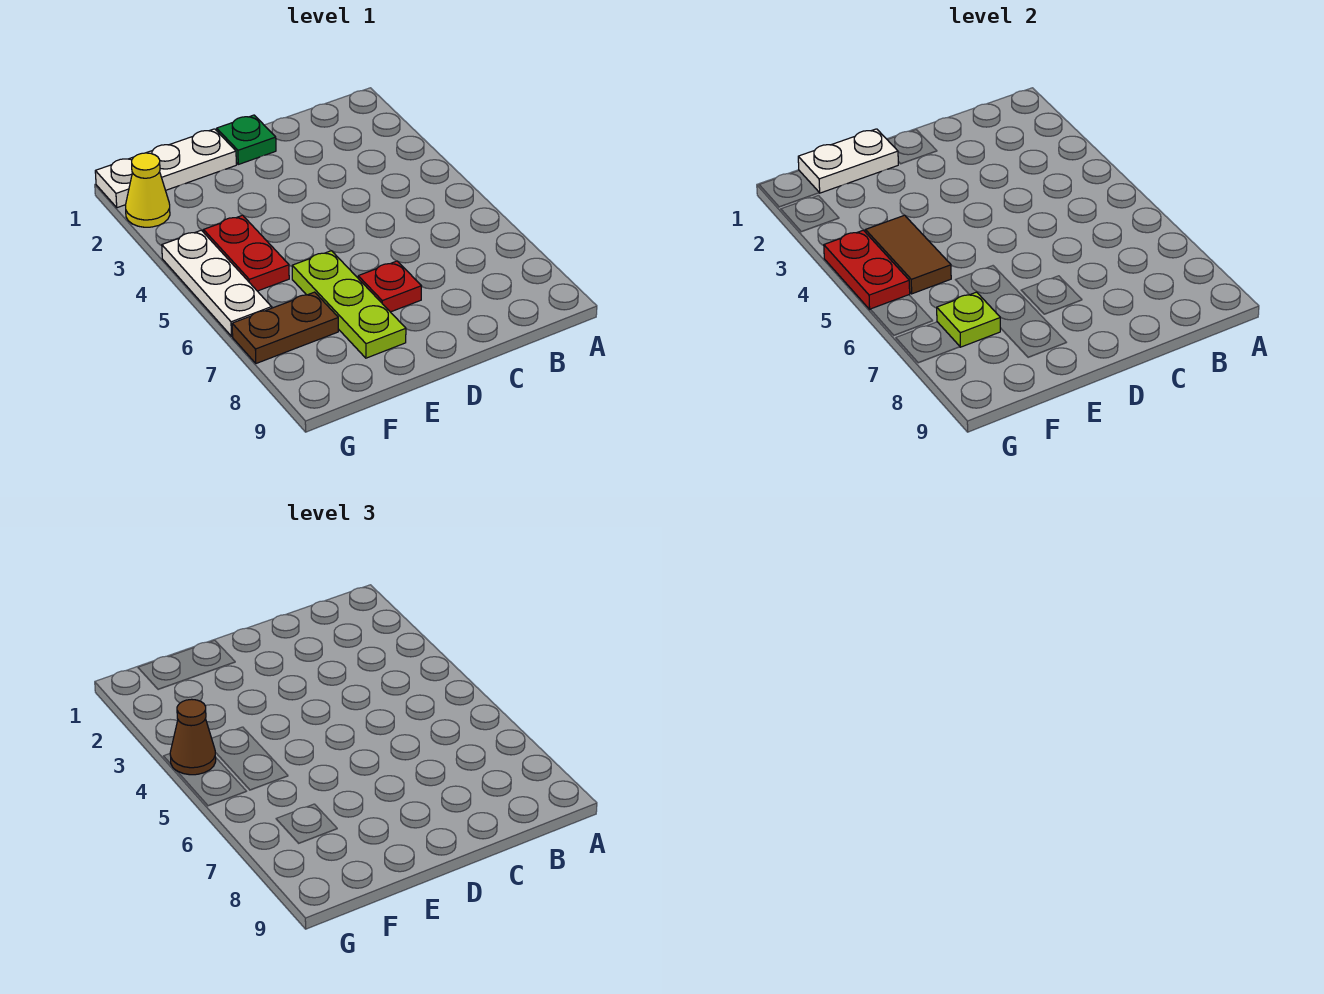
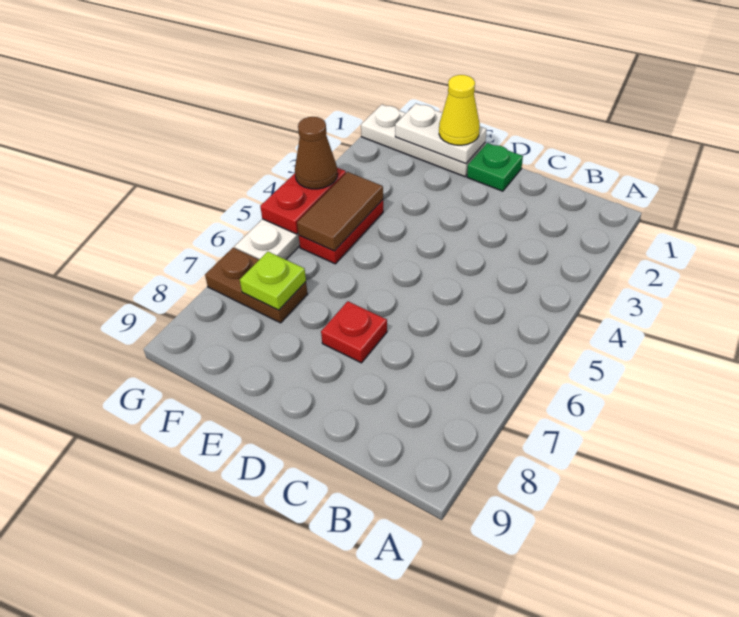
lime plate E6:E8 level 1 -> none
yellow cone G2 level 1 -> yellow cone E1 level 3

